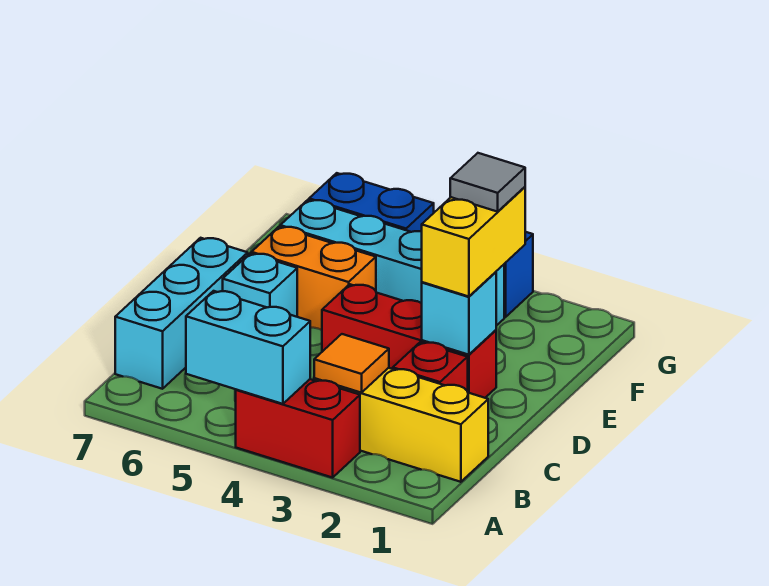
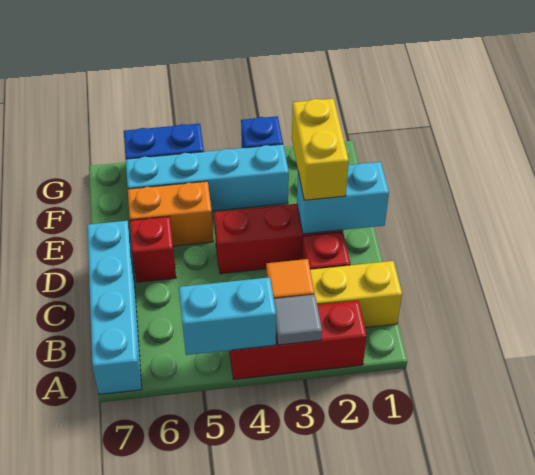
red brick A3:A4 level 1 -> red brick A2:A4 level 1
cyan brick B7:D7 level 1 -> cyan brick A7:D7 level 1
cyan brick D2 level 2 -> cyan brick D1:D2 level 2
cyan brick D6 level 1 -> red brick D6 level 1
grey tile E2 level 4 -> grey tile A3 level 2

